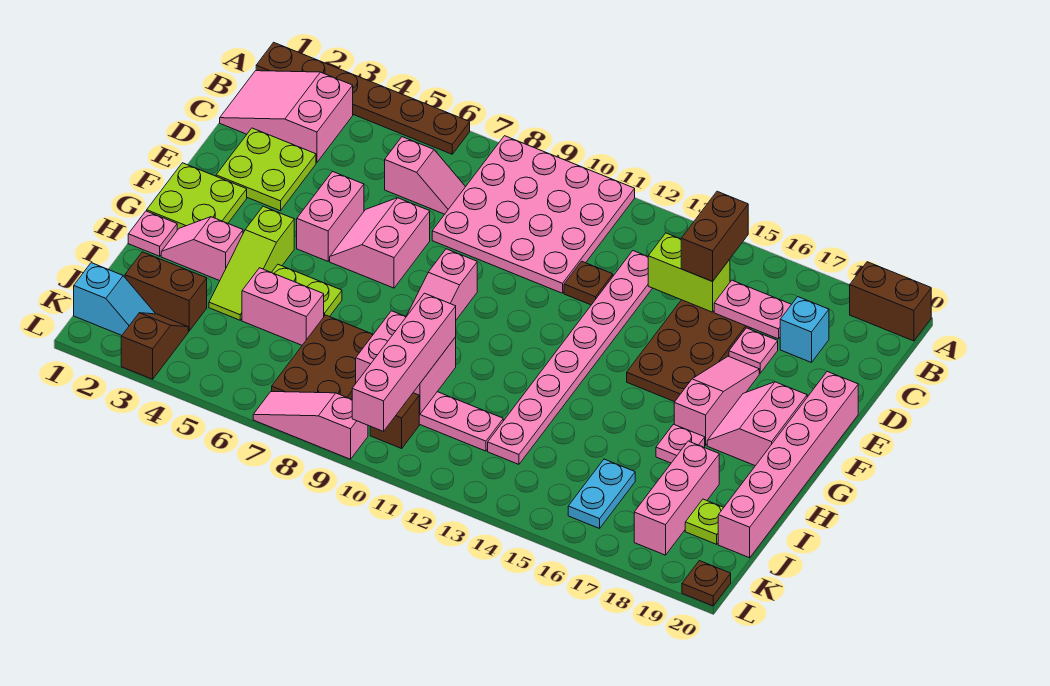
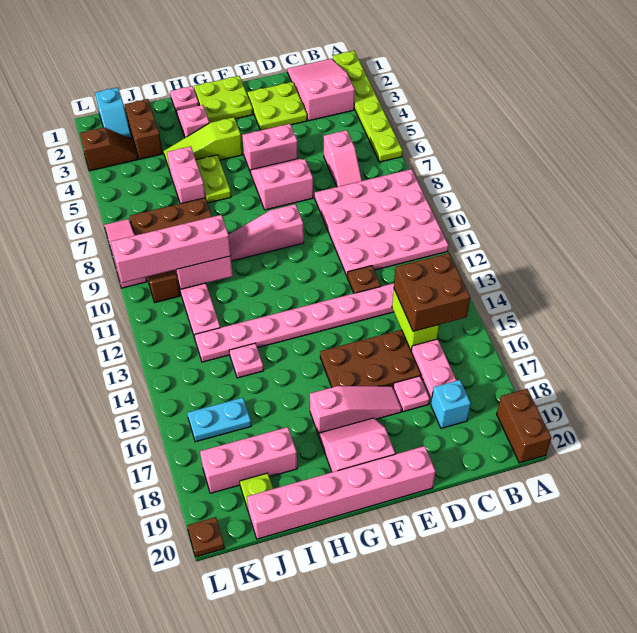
brown plate A1:A6 level 1 -> lime plate A1:A6 level 1
brown brick B15:C15 level 3 -> brown brick B14:C15 level 3
pink plate H17 level 1 -> pink plate I14 level 1

